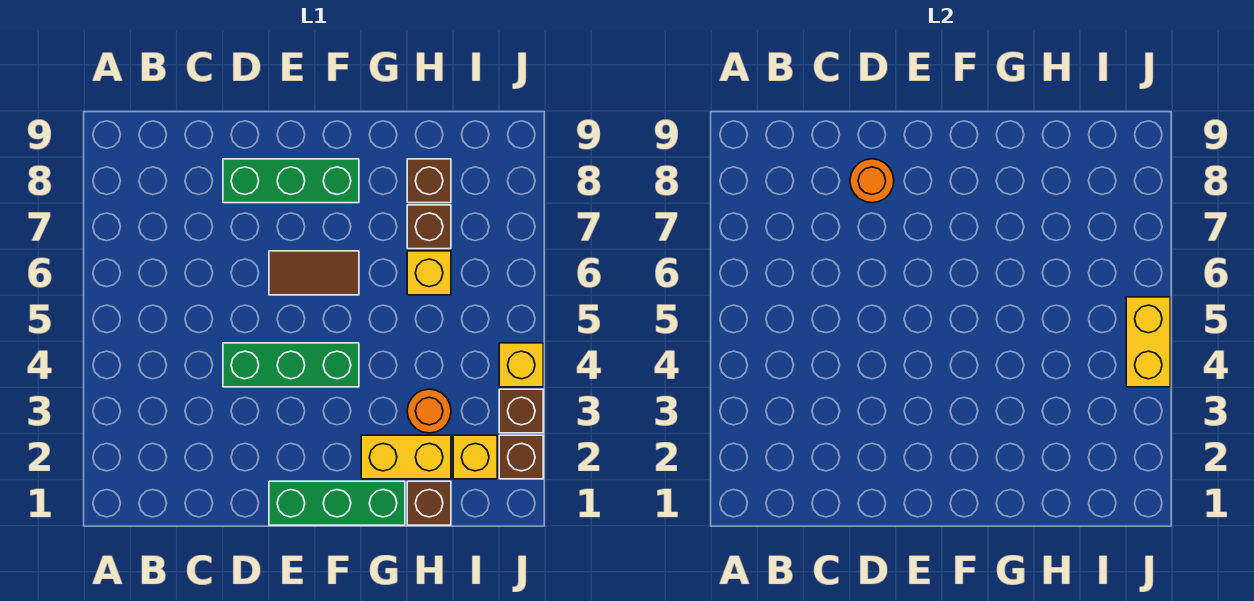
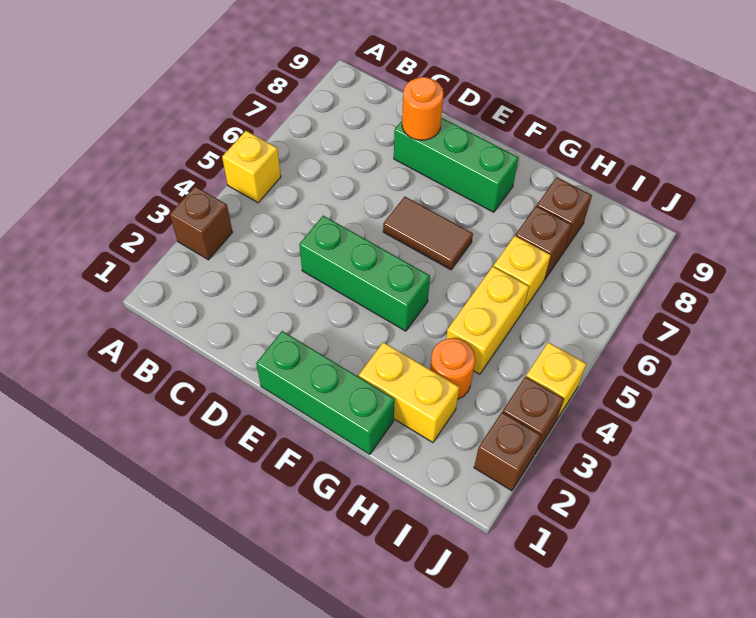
brown brick H1 level 1 -> brown brick A3 level 1
yellow brick I2 level 1 -> yellow brick A5 level 1
yellow brick J4:J5 level 2 -> yellow brick H4:H5 level 1

